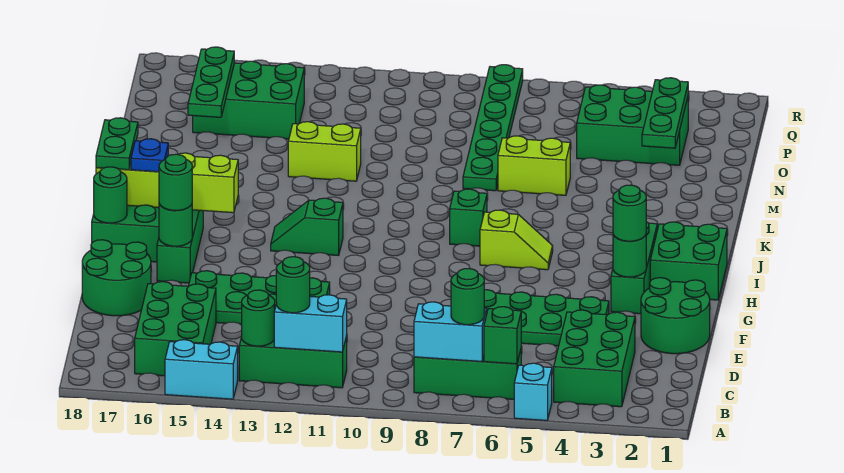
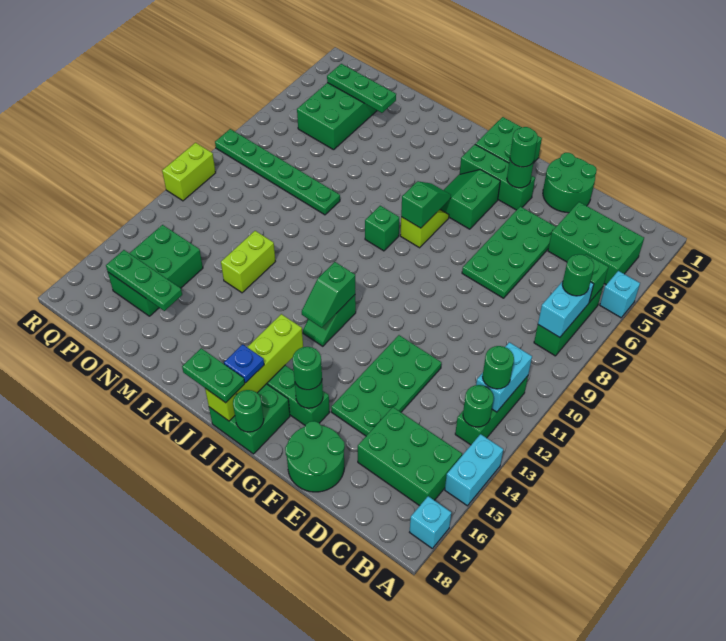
none -> cyan brick A17 level 1
none -> green slope H4:I5 level 1 top H
none -> green slope I6:I7 level 2 top 7
none -> green slope I12:I13 level 2 top 12
lime brick M6:M7 level 1 -> lime brick R10:R11 level 1

